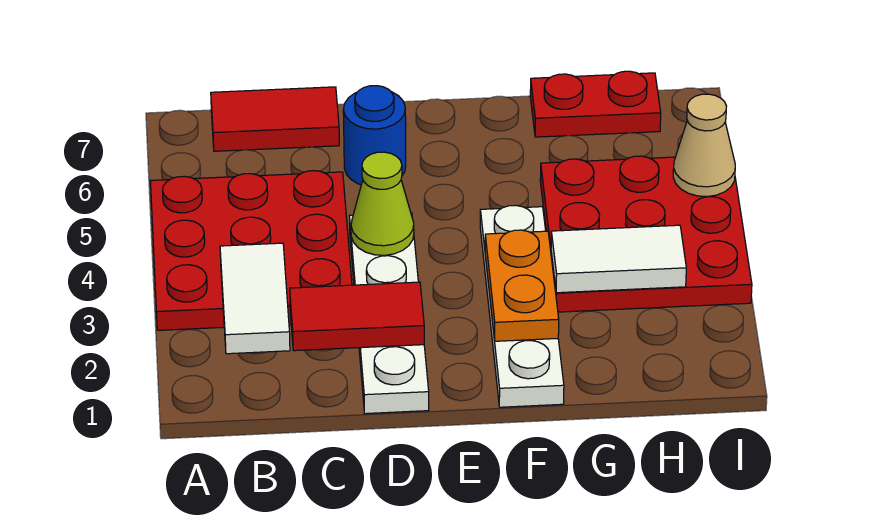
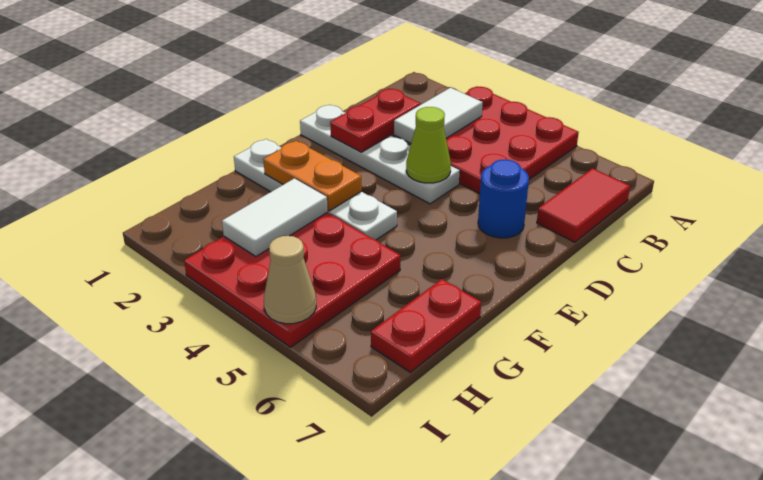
white tile B2:B3 level 2 -> white tile B3:C3 level 2
red tile C2:D2 level 2 -> red plate C2:D2 level 2

